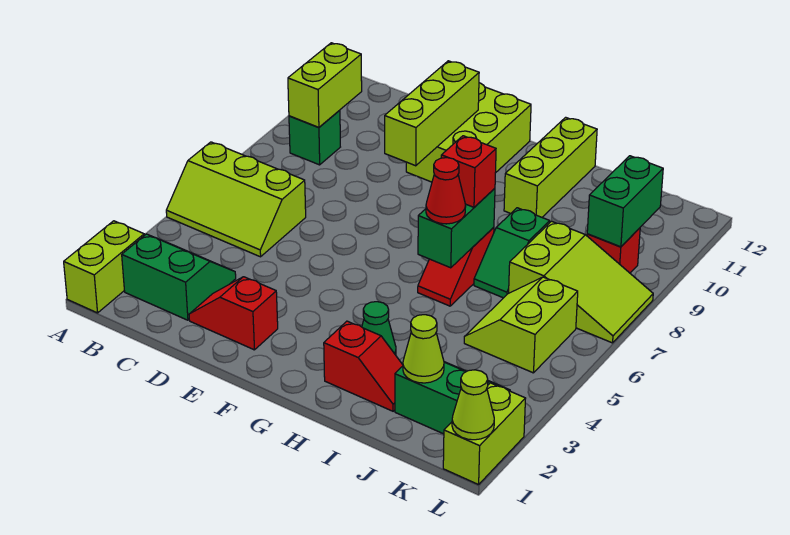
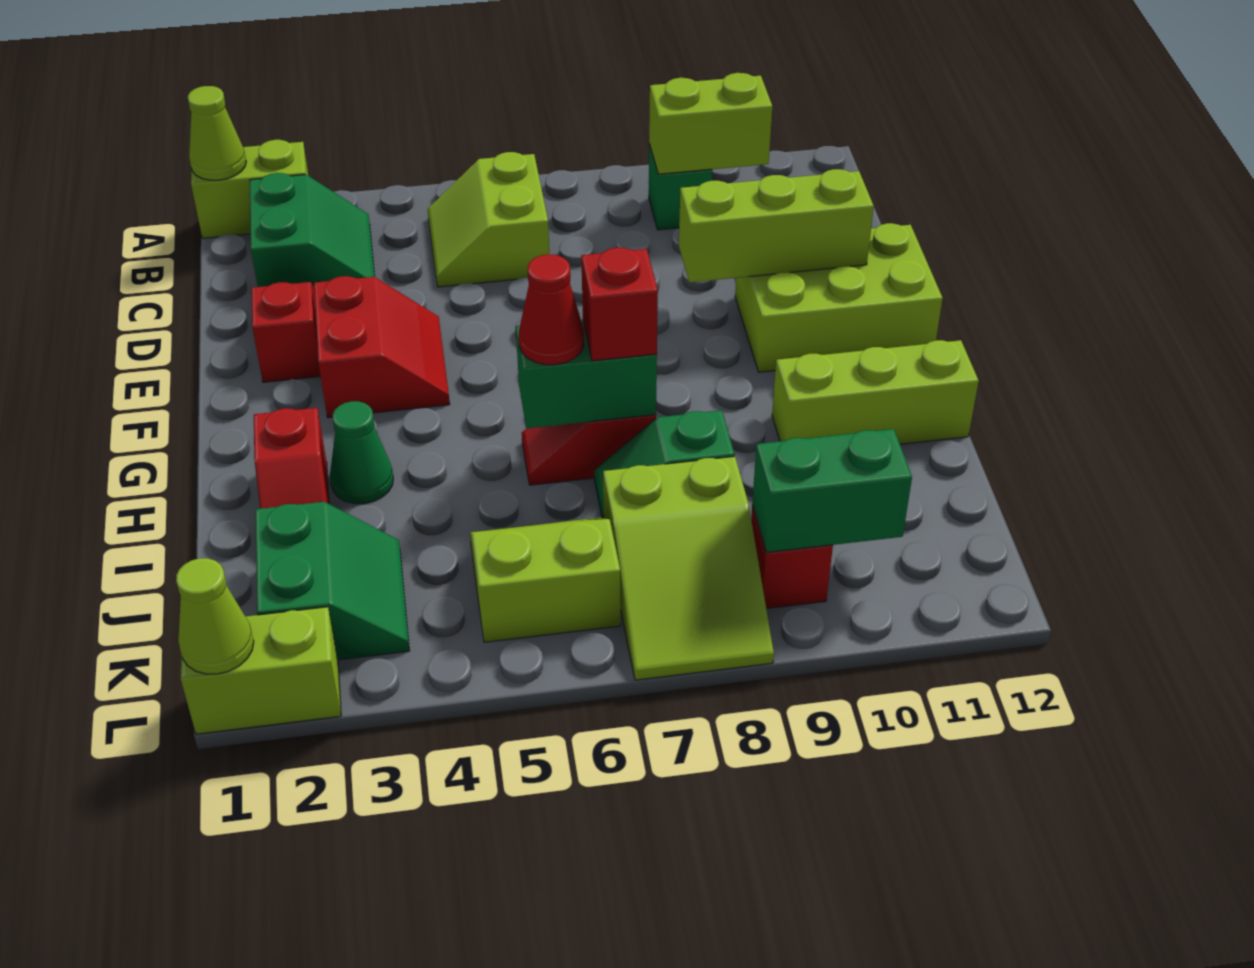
lime slope A5:C6 level 1 top 6 -> lime slope B5:C6 level 1 top 6
none -> red slope E3:F4 level 1 top 3
lime cone J2 level 2 -> lime cone A1 level 2

